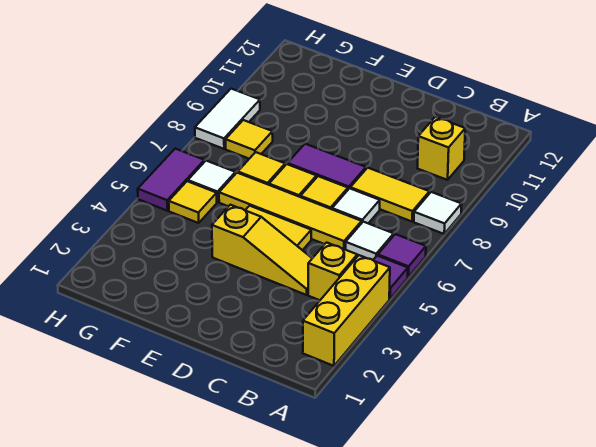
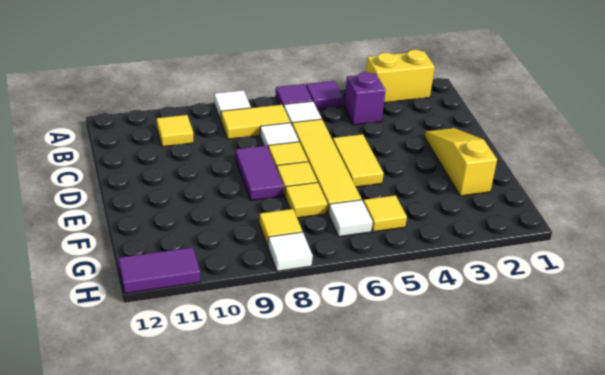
yellow brick A2:A4 level 1 -> yellow brick A2:A3 level 1
yellow brick B4 level 1 -> purple brick B4 level 1
yellow tile B8:C8 level 1 -> yellow tile B7:B8 level 1
yellow brick B10 level 1 -> yellow tile B10 level 1
yellow slope C4:E4 level 1 top E -> yellow slope D2:F2 level 1 top F
purple tile H5:H6 level 1 -> purple tile H11:H12 level 1
white tile H8:H9 level 1 -> white tile H8 level 1

